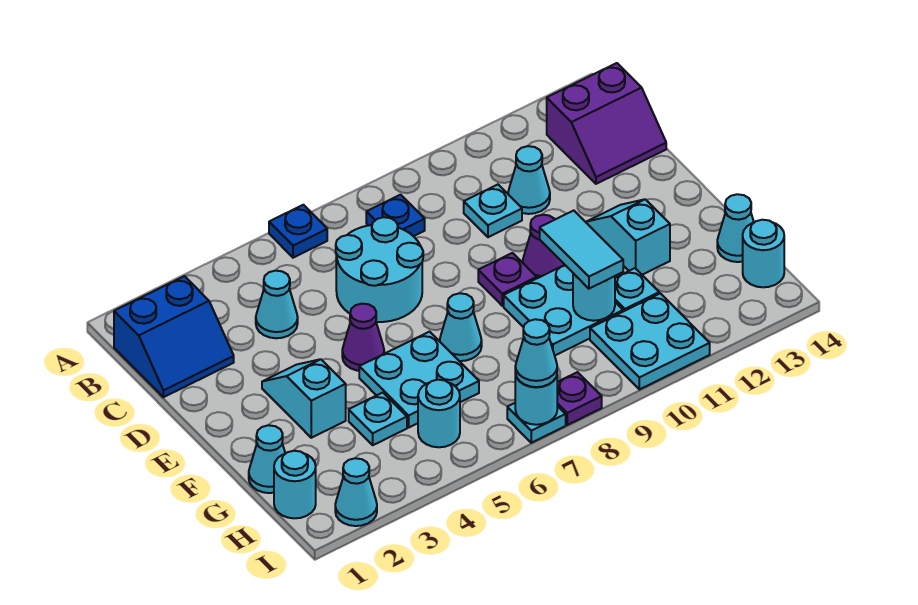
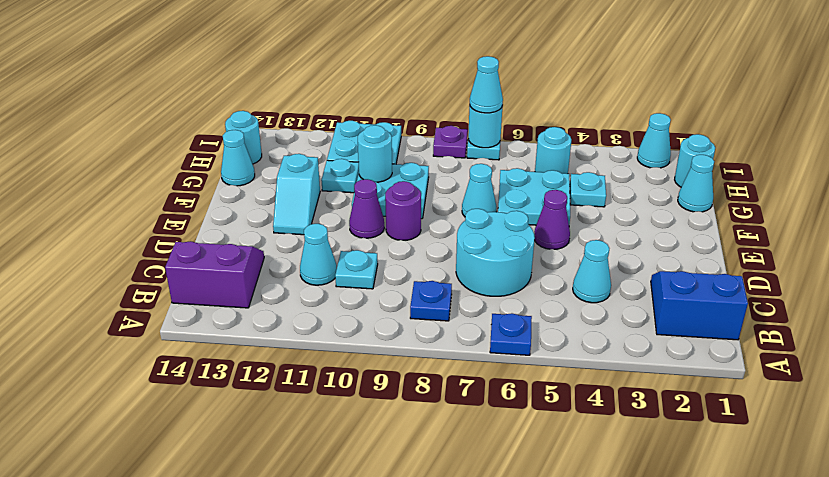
cyan slope E3:F3 level 1 top F -> none
purple plate E9 level 1 -> purple round brick E9 level 1
cyan tile F10:G10 level 3 -> none

